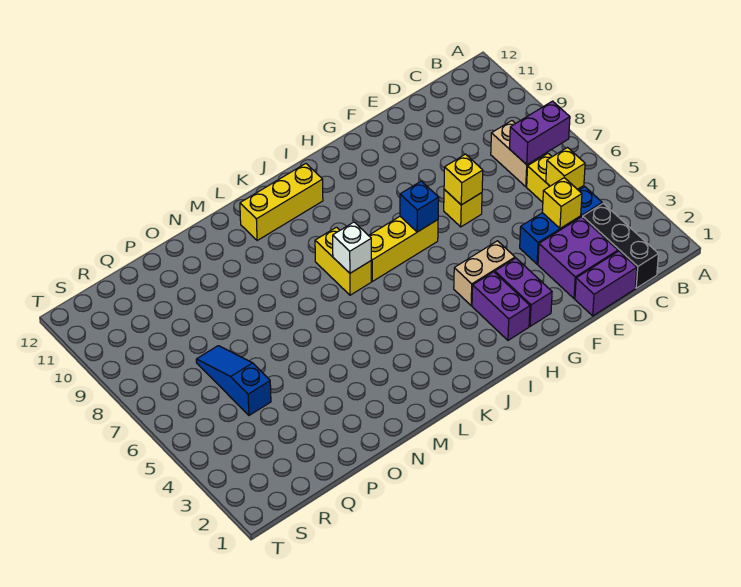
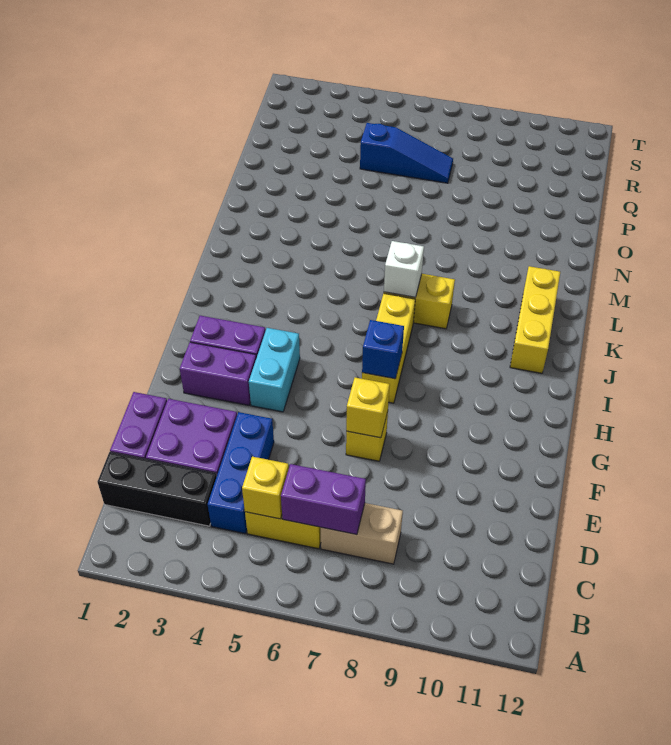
purple brick B7:C7 level 2 -> purple brick C6:C7 level 2
yellow brick D4 level 2 -> none
tan brick G4:H4 level 1 -> cyan brick G4:H4 level 1

